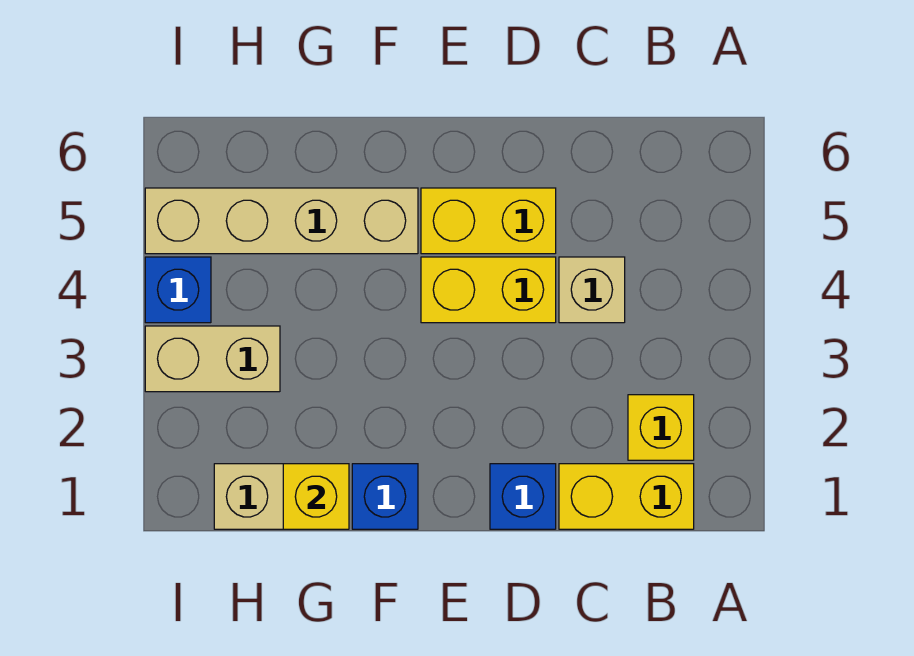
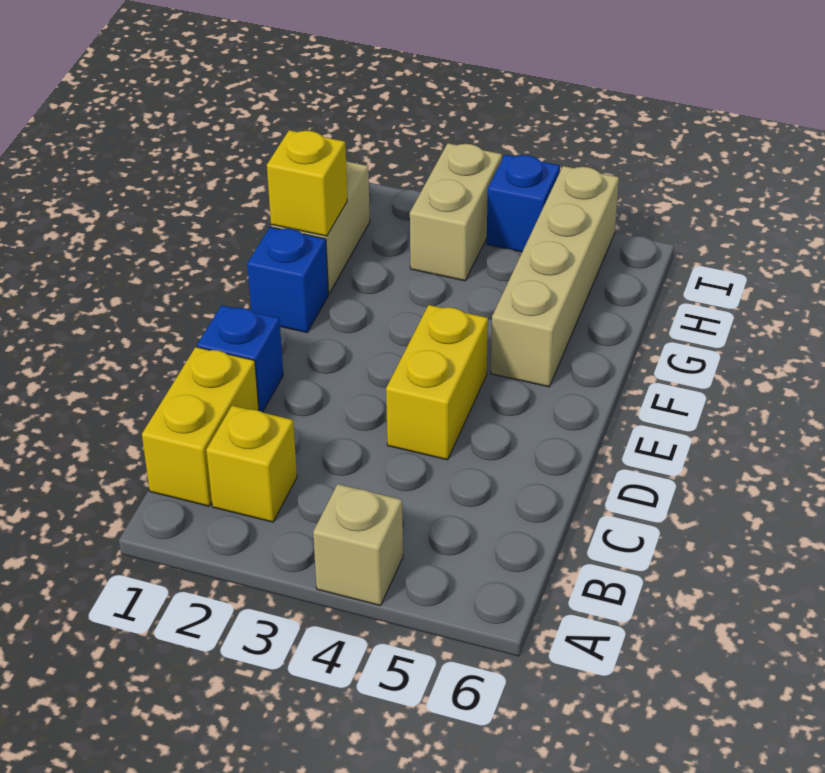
tan brick C4 level 1 -> tan brick A4 level 1
yellow brick D5:E5 level 1 -> none

